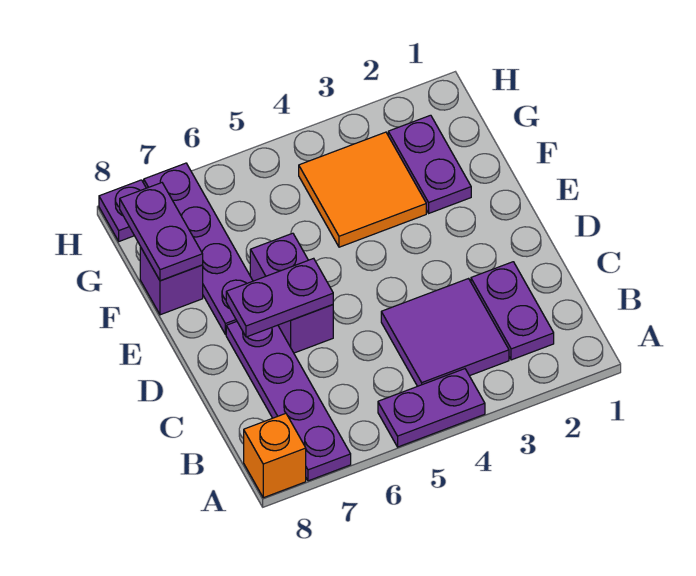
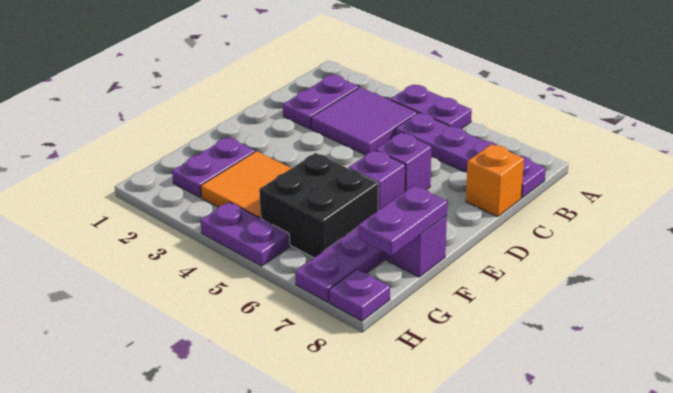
purple plate A7:D7 level 1 -> purple plate B5:B8 level 1
orange brick A8 level 1 -> orange brick C8 level 1
purple plate D6:D7 level 2 -> purple plate H4:H5 level 1
none -> black brick F5:G6 level 1

